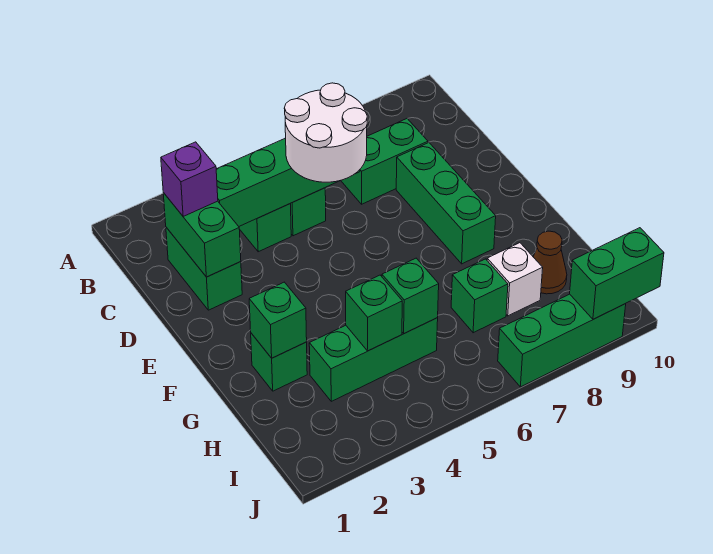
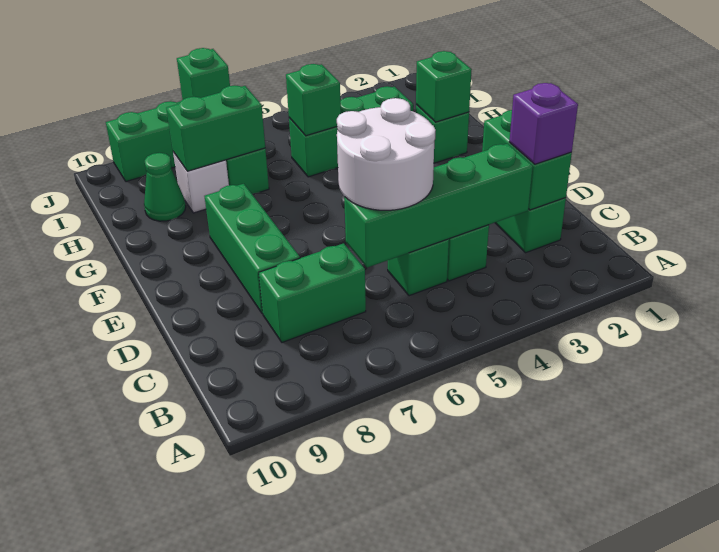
green brick H4 level 2 -> green brick J7 level 2
brown cone H9 level 1 -> green cone H9 level 1
green brick J9:J10 level 2 -> green brick H7:H8 level 2

